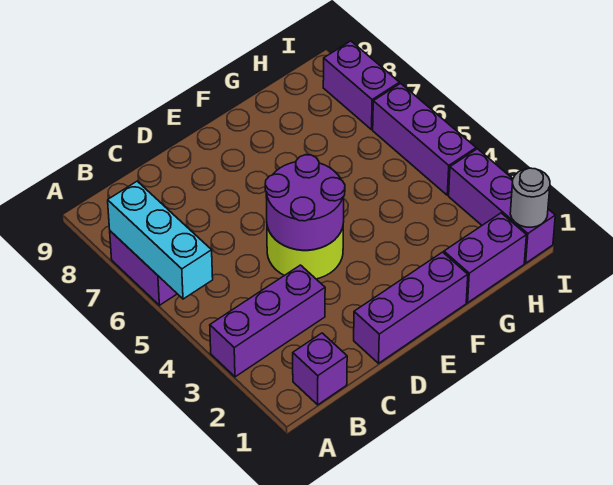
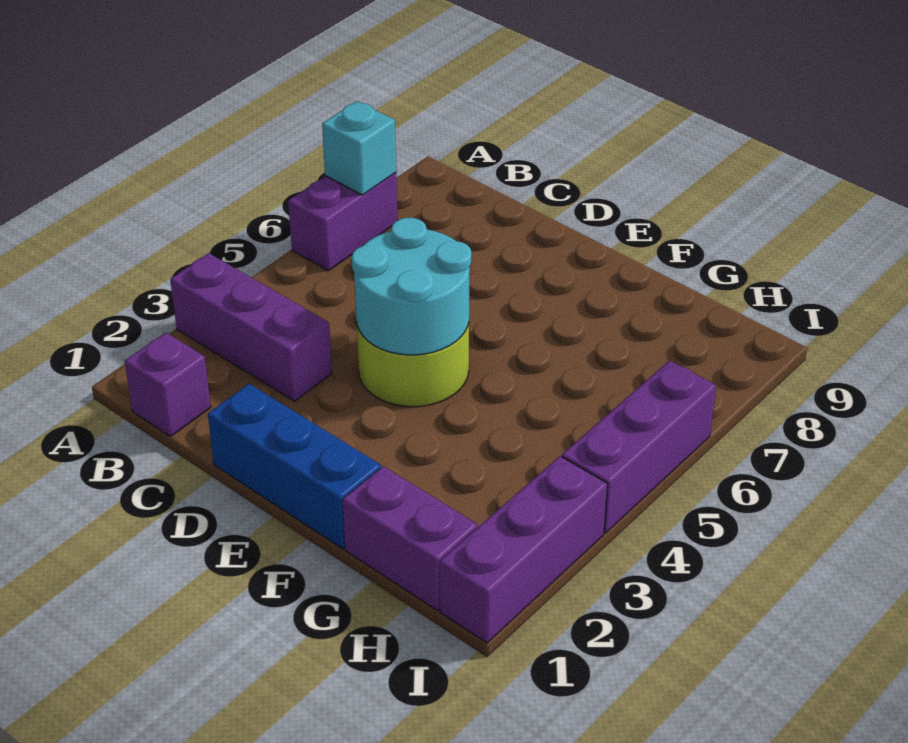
cyan brick A5:A7 level 2 -> cyan brick A7 level 2
purple brick D1:F1 level 1 -> blue brick D1:F1 level 1
purple round brick D4:E5 level 2 -> cyan round brick D4:E5 level 2
grey round brick I1 level 2 -> none
purple brick I7:I8 level 1 -> none

